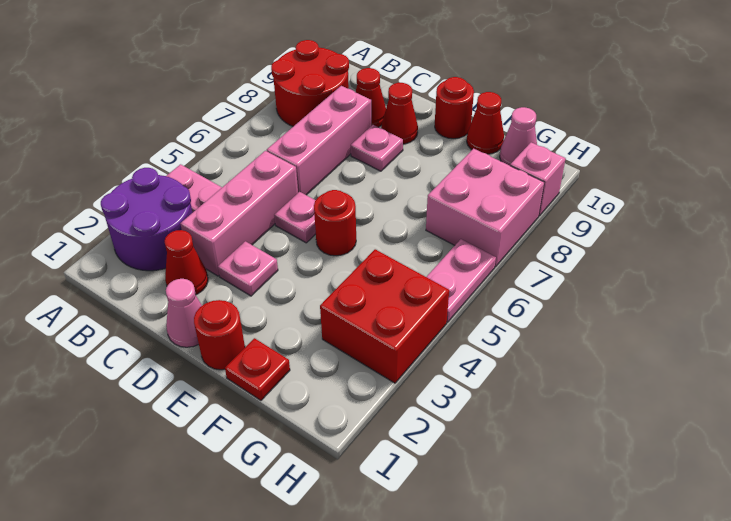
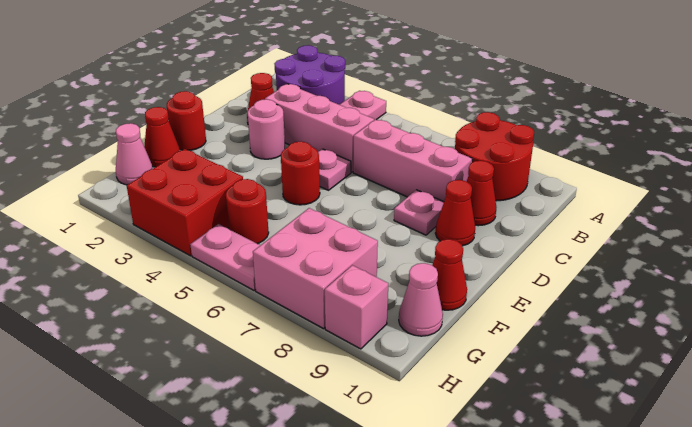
pink cone D1 level 1 -> pink cone G1 level 1
pink plate D3 level 1 -> pink round brick D3 level 1
red round brick E10 level 1 -> red round brick G5 level 1
red plate F1 level 1 -> red cone F1 level 1

